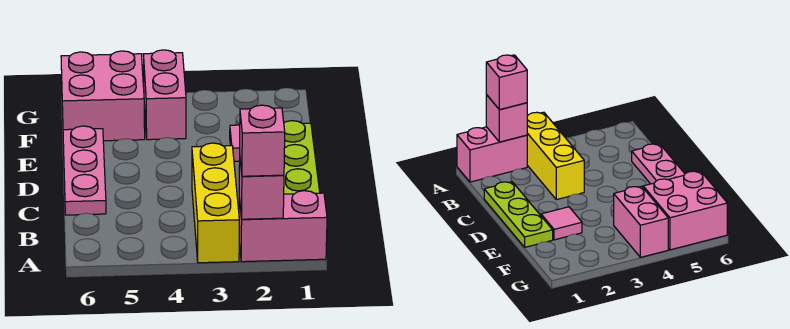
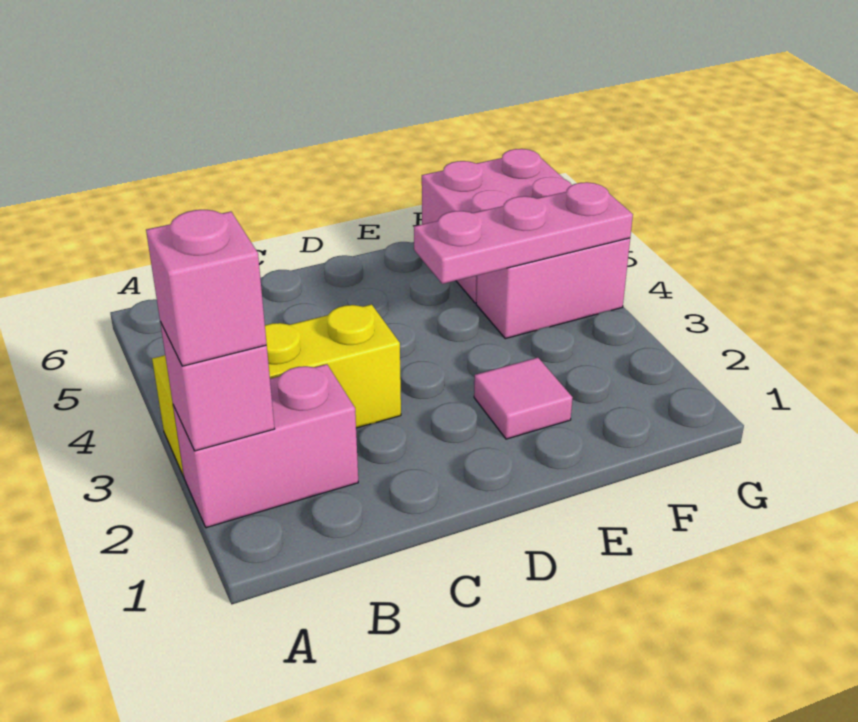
pink brick A1:A2 level 1 -> pink brick A2:B2 level 1
lime plate C1:E1 level 1 -> none
pink plate C6:E6 level 1 -> pink plate E4:G4 level 2

